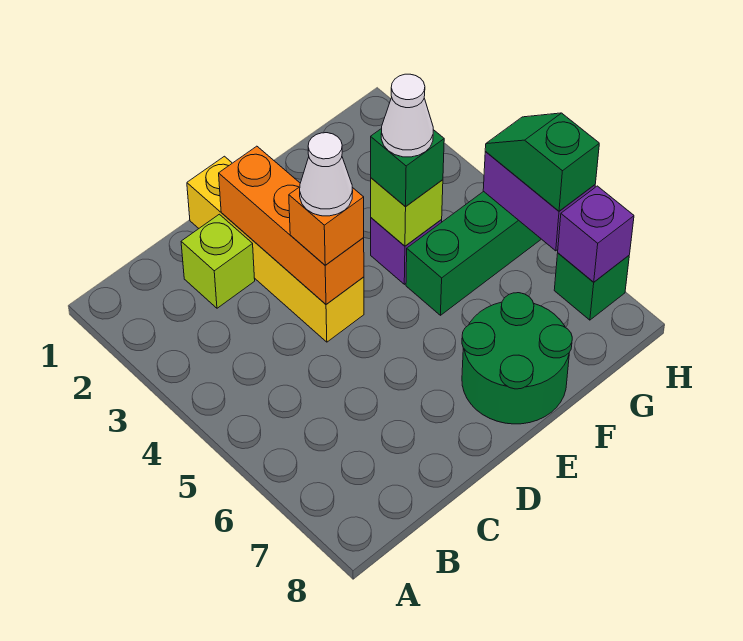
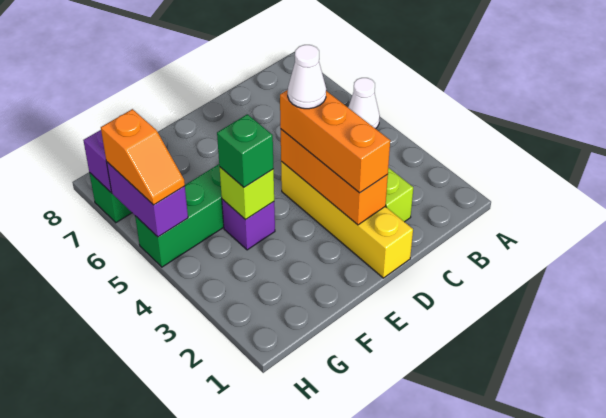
orange brick D4 level 3 -> orange brick D2:D4 level 3
green round brick E7:F8 level 1 -> none
white cone F4 level 4 -> white cone A5 level 1
green slope H5:H6 level 3 top 6 -> orange slope H5:H6 level 3 top 6

